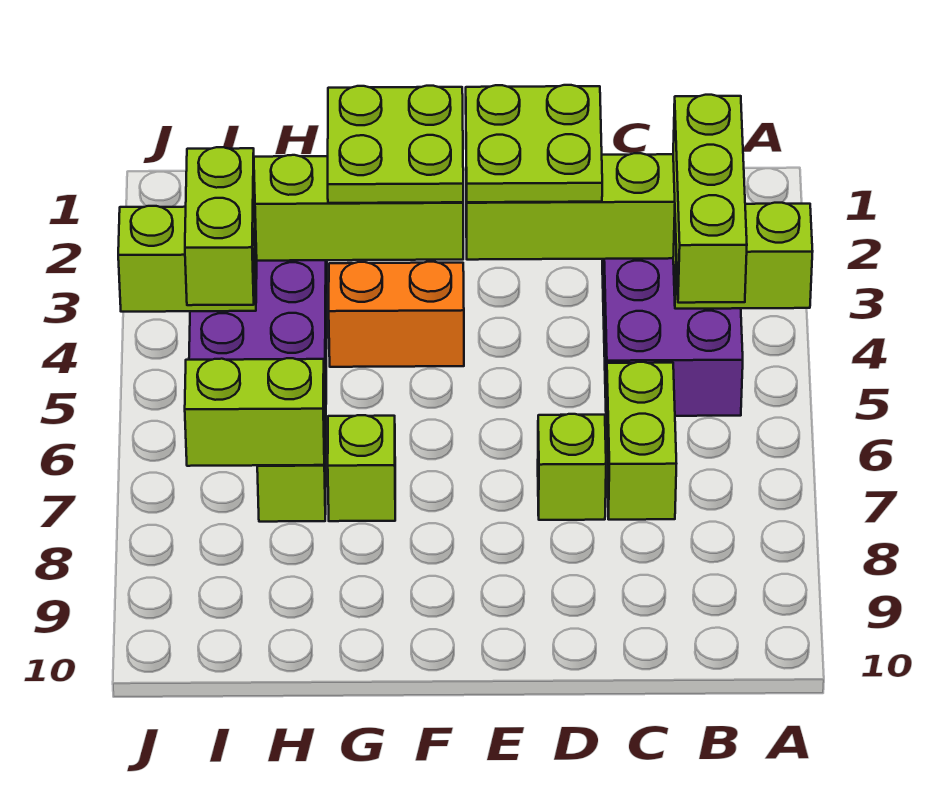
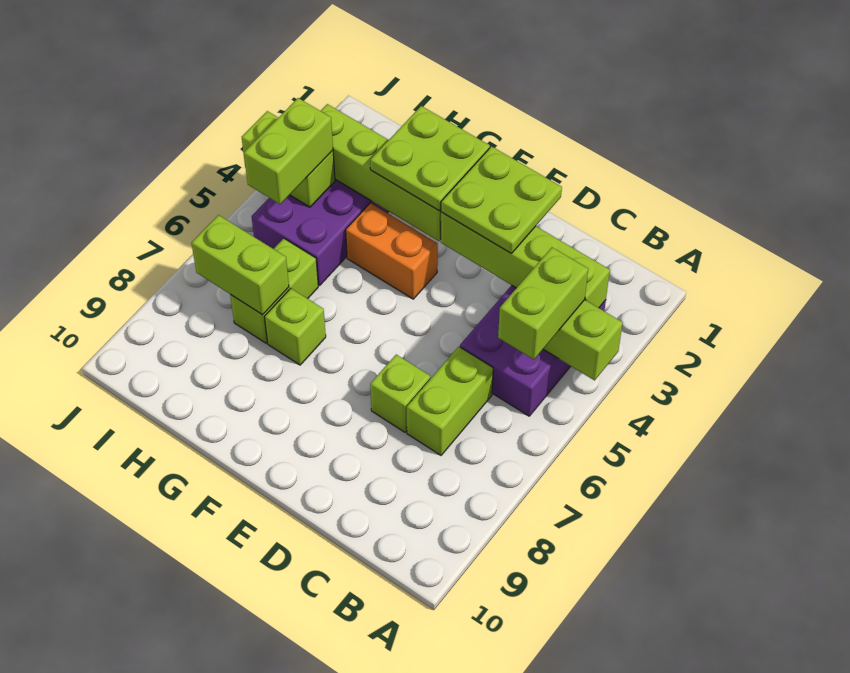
lime brick B3:B5 level 3 -> lime brick B4:B5 level 3

